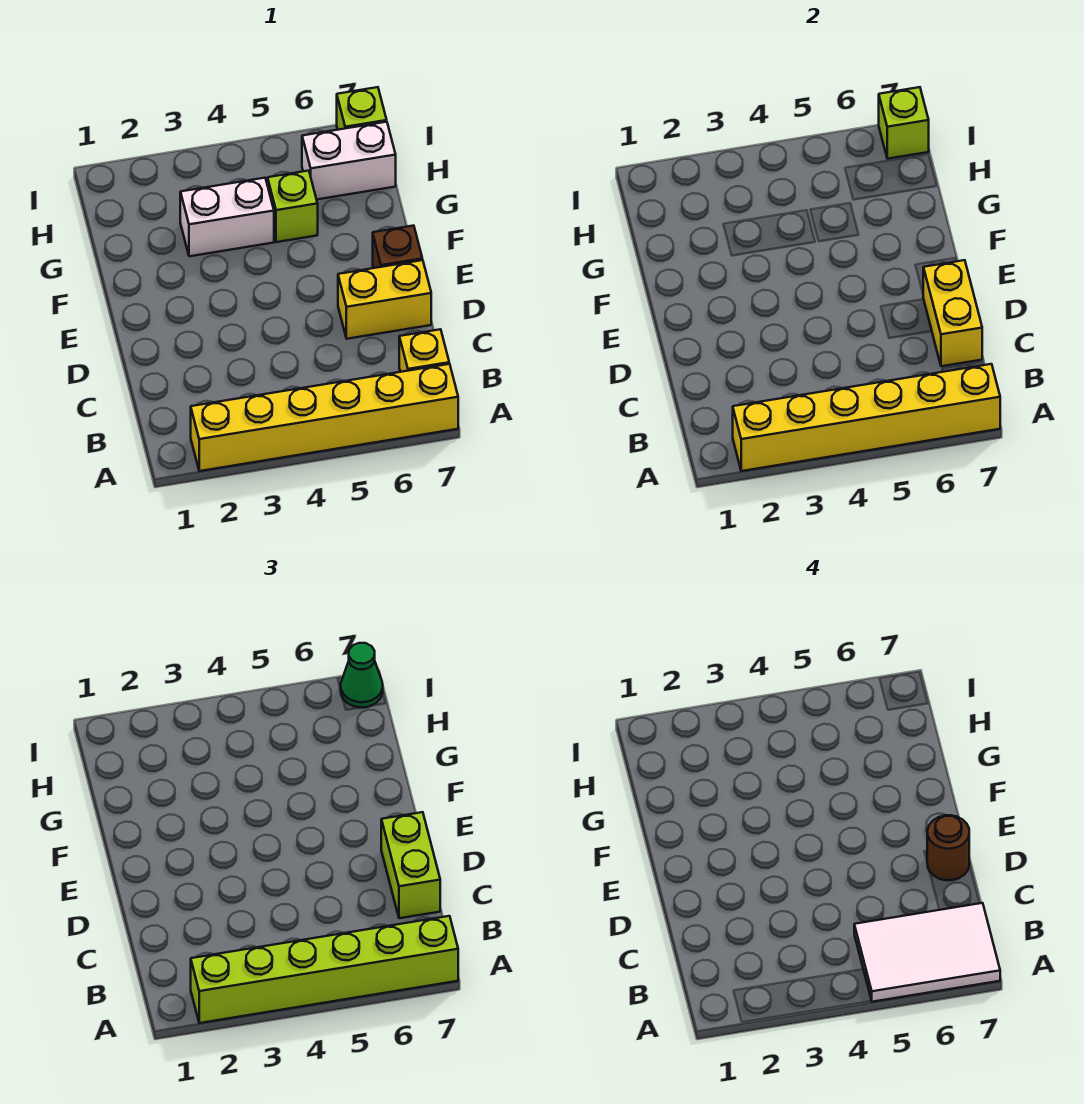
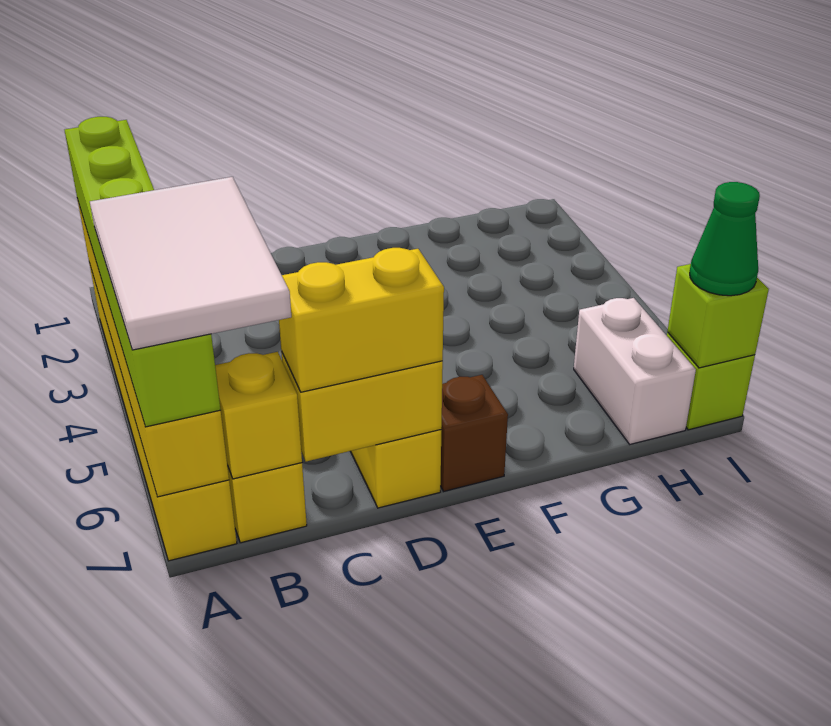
none -> yellow brick B7 level 2
lime brick C7:D7 level 3 -> yellow brick C7:D7 level 3
brown round brick D7 level 4 -> none
white brick G3:G4 level 1 -> none
lime brick G5 level 1 -> none

